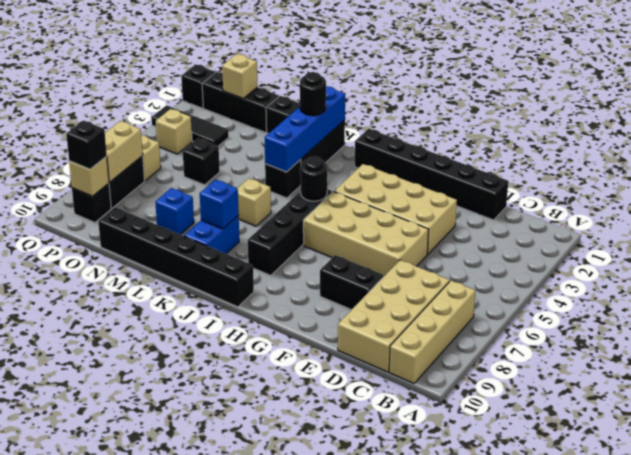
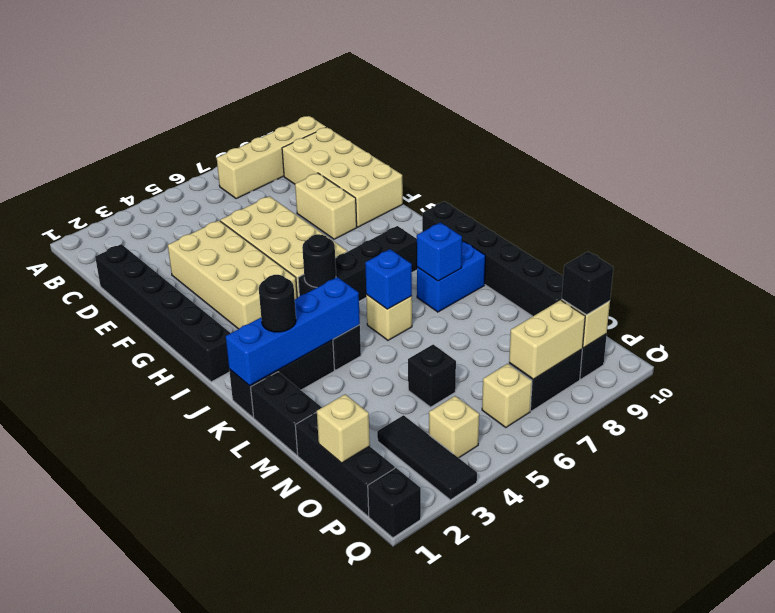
tan brick C7:D10 level 1 -> tan brick C9:F10 level 1
black brick E8:F8 level 1 -> tan brick E8:F8 level 1
blue brick M8 level 1 -> blue brick K6 level 2

